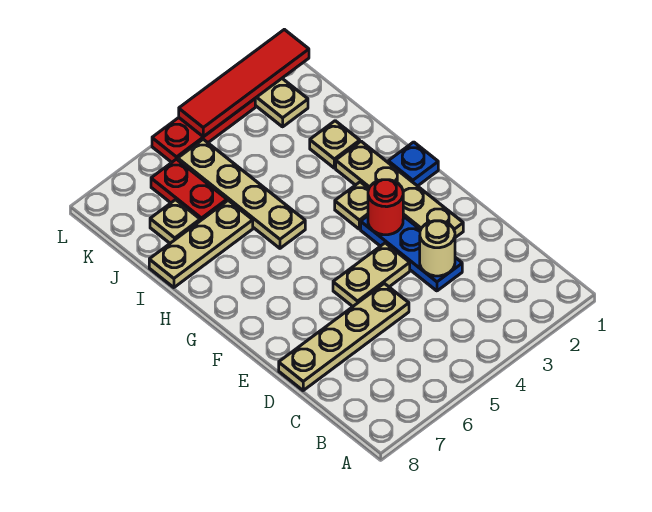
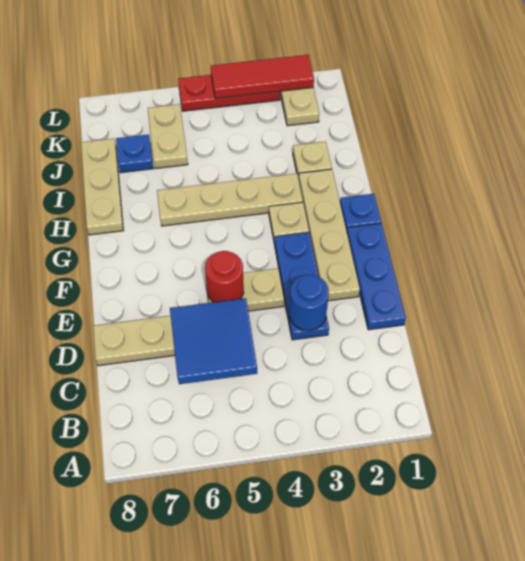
none -> blue tile C5:D6 level 2
none -> blue plate D1:F1 level 1
tan round brick D3 level 2 -> blue round brick D3 level 2
red round brick F3 level 2 -> red round brick E5 level 2
tan plate H5:K5 level 1 -> tan plate H3:H6 level 1
tan plate I6:I8 level 1 -> tan plate H8:J8 level 1
red plate J6:K6 level 1 -> tan plate J6:K6 level 1
tan plate J7 level 1 -> blue plate J7 level 1
red tile L1:L4 level 2 -> red tile L2:L4 level 2

